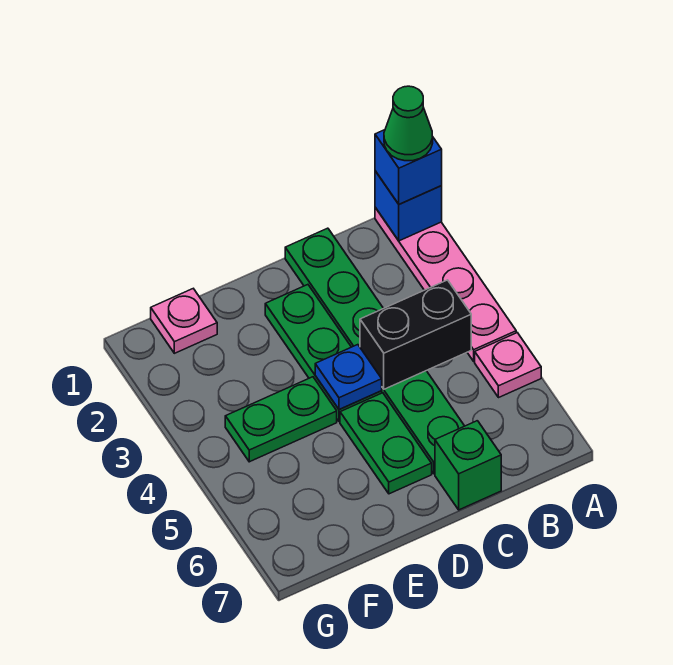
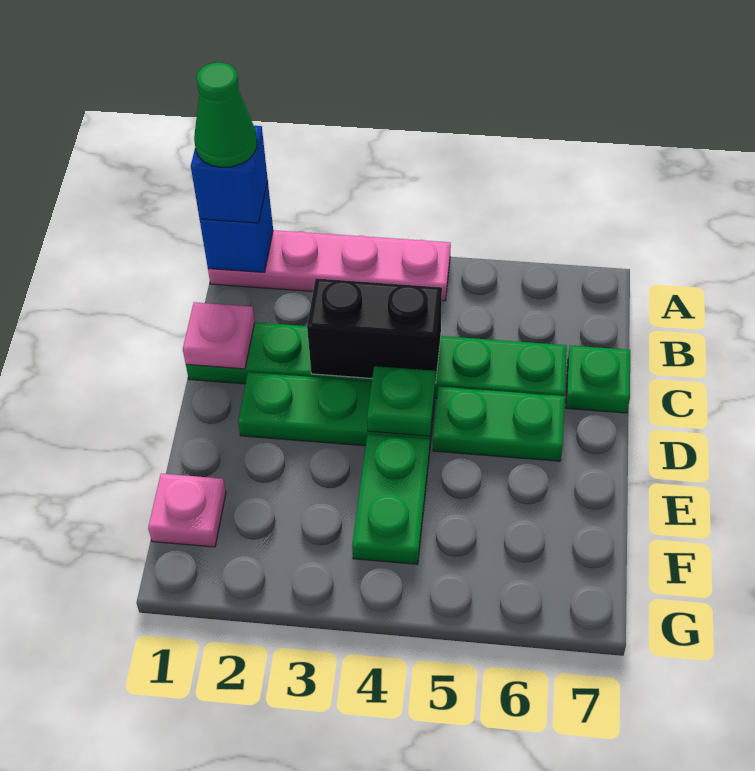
pink plate A5 level 1 -> pink plate C1 level 2
black brick B4:C4 level 2 -> black brick C3:C4 level 2
green brick C7 level 1 -> green plate C7 level 1
blue plate D4 level 2 -> green plate D4 level 2

